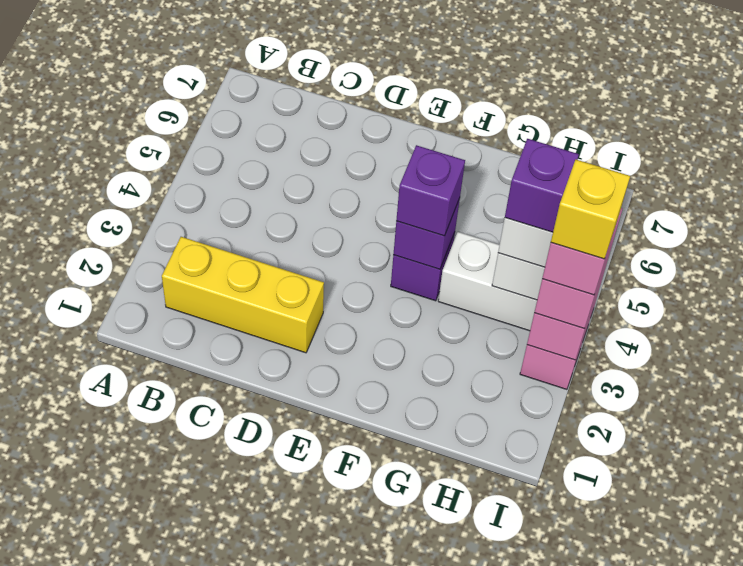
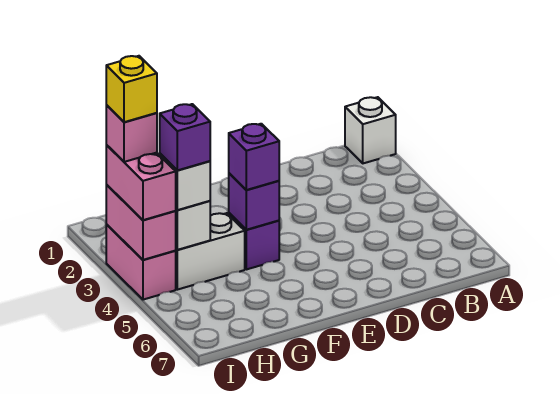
none -> white brick A1 level 1
yellow brick B2:D2 level 1 -> none

